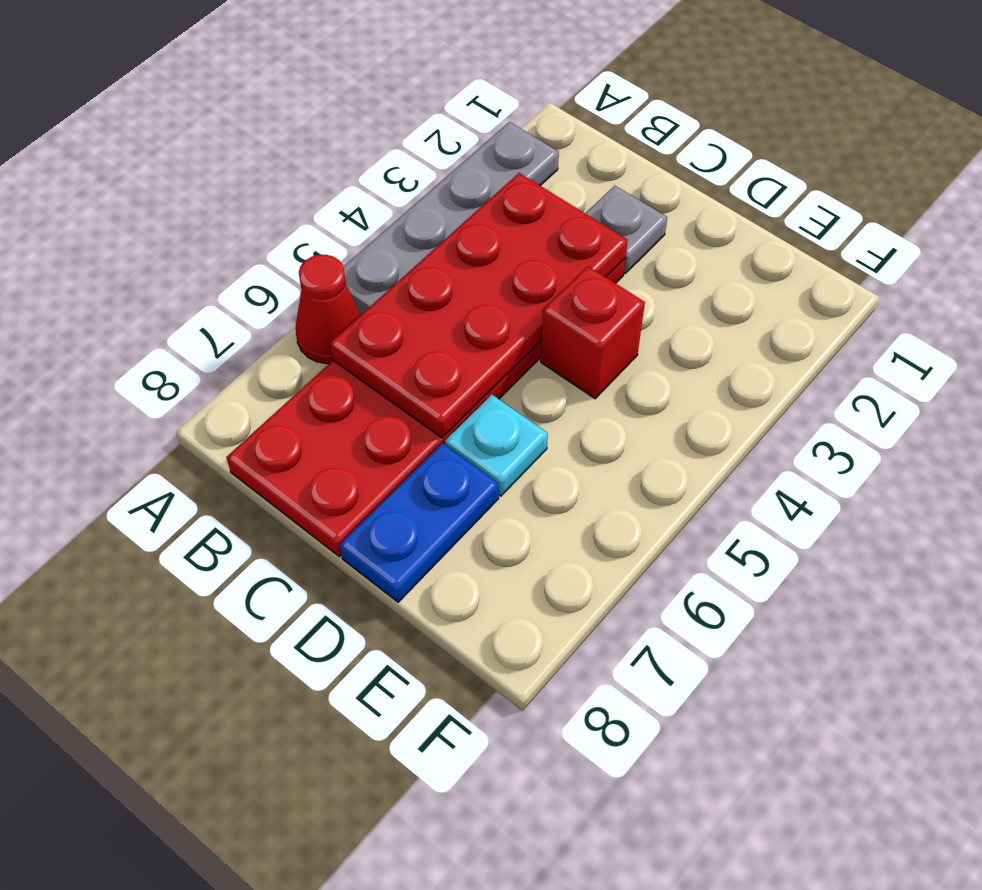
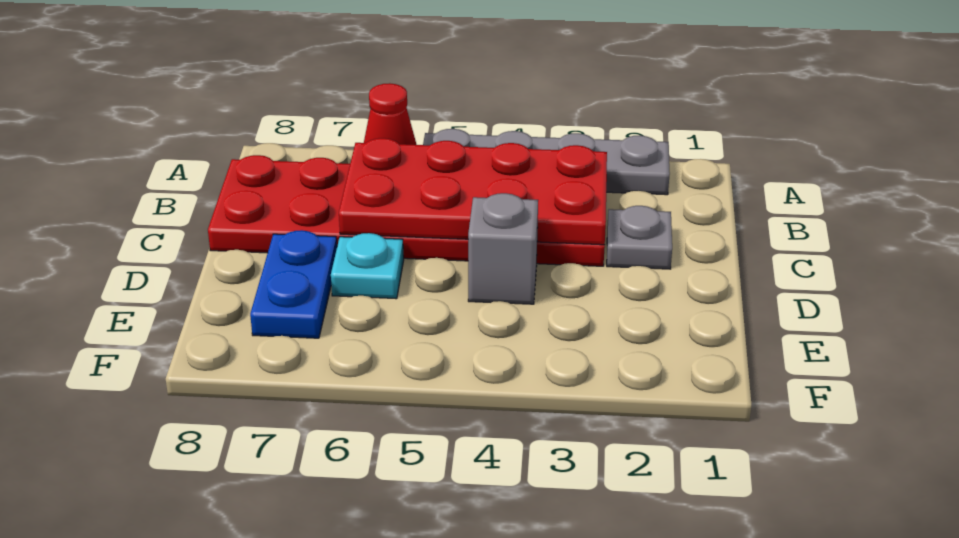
red brick D4 level 1 -> grey brick D4 level 1
blue plate D7:D8 level 1 -> blue plate D7:E7 level 1

